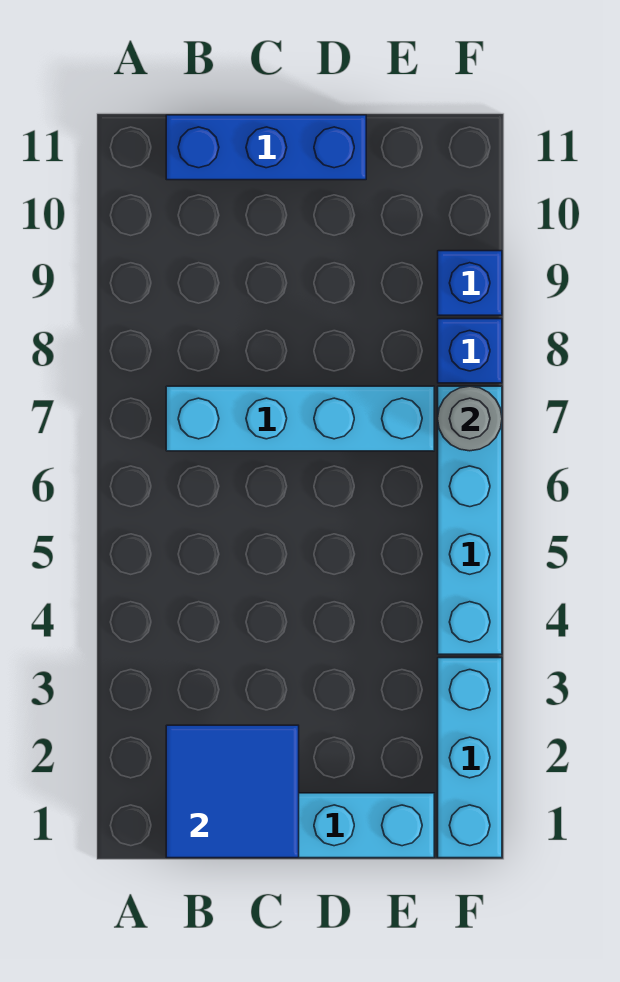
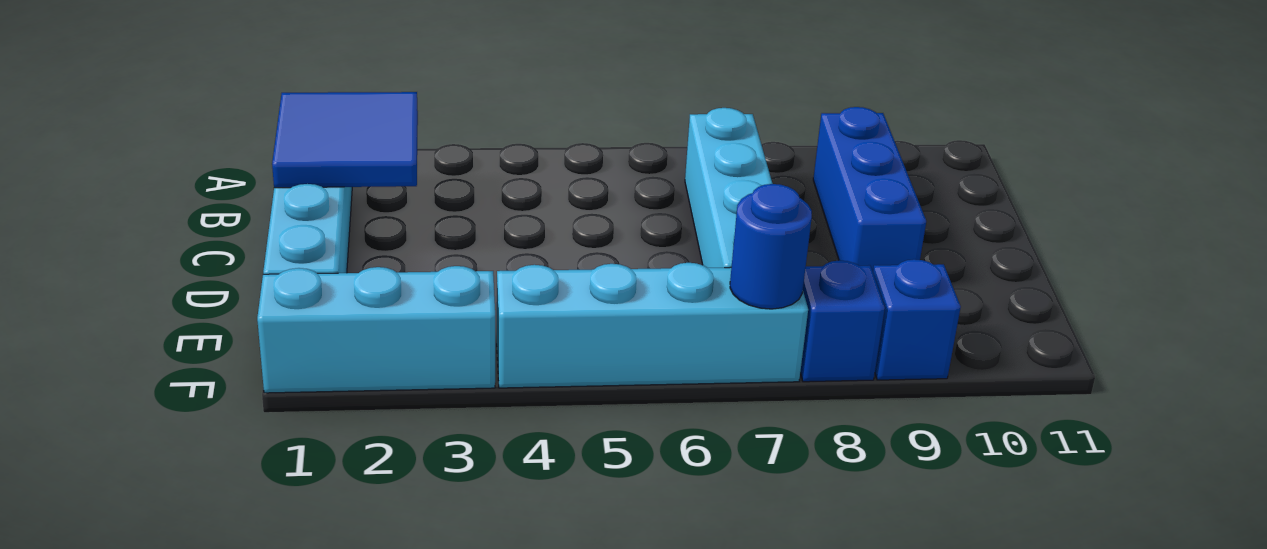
blue brick B11:D11 level 1 -> blue brick B9:D9 level 1
grey round brick F7 level 2 -> blue round brick F7 level 2

